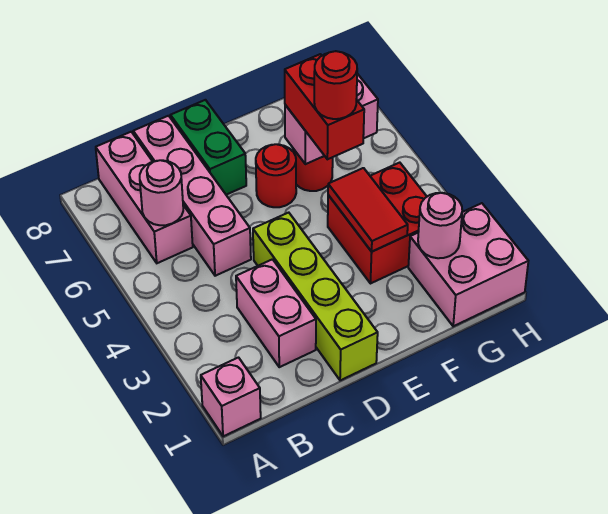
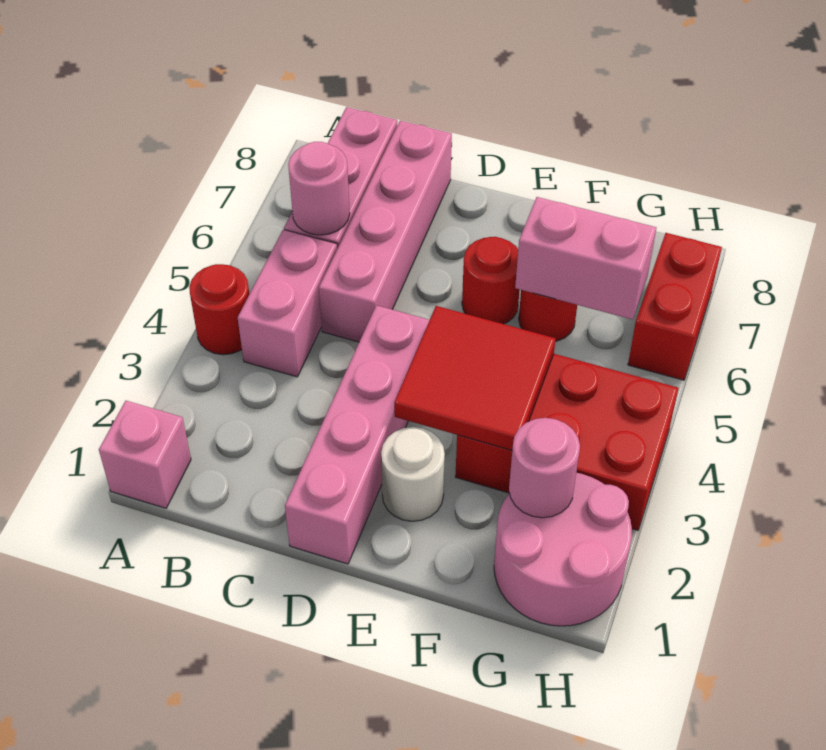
pink brick C2:C3 level 1 -> pink brick B4:B5 level 1
lime brick D1:D4 level 1 -> pink brick D1:D4 level 1
green brick D7:D8 level 1 -> none
none -> white round brick E2 level 1
red brick F3:G4 level 1 -> red brick F3:H4 level 1
red tile F3:F4 level 2 -> red tile E3:F4 level 2
red brick F5:F6 level 3 -> red brick H6:H7 level 1
red round brick F5 level 4 -> red round brick A4 level 1
pink brick G1:H2 level 1 -> pink round brick G1:H2 level 1

